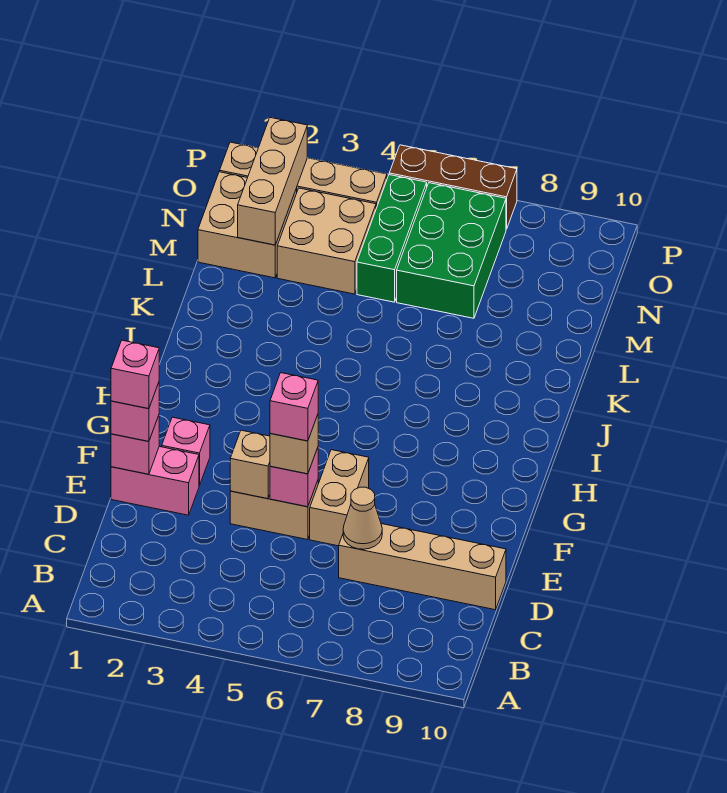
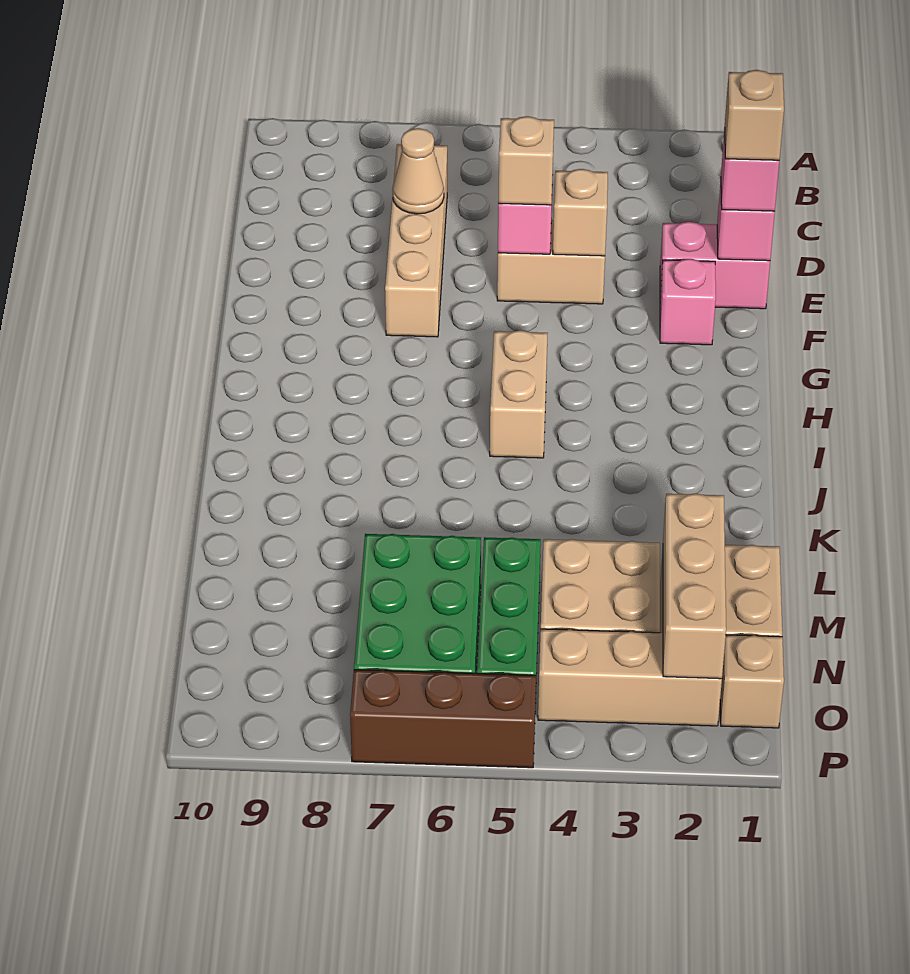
tan brick D7:D10 level 1 -> tan brick C7:F7 level 1
pink brick E1 level 4 -> tan brick E1 level 4
pink brick E5 level 4 -> none
tan brick E6:F6 level 1 -> tan brick H5:I5 level 1

